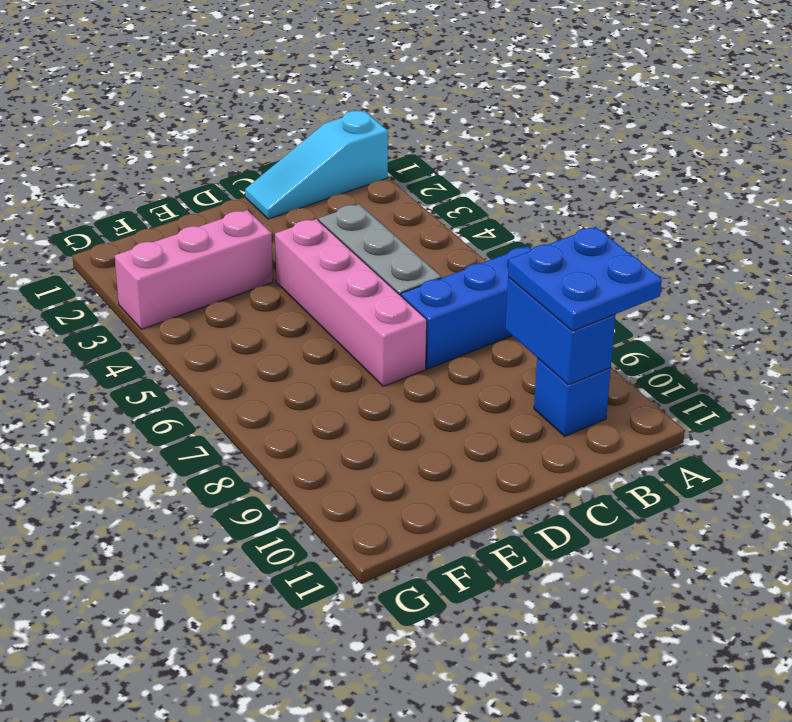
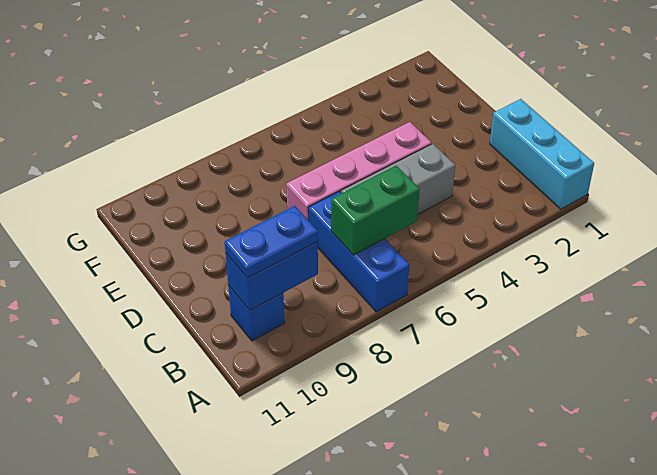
cyan slope A1:C1 level 1 top A -> cyan brick A1:C1 level 1
blue plate A9:B10 level 3 -> blue plate B9:B10 level 3
none -> green brick B6:B7 level 2
pink brick E3:G3 level 1 -> none

